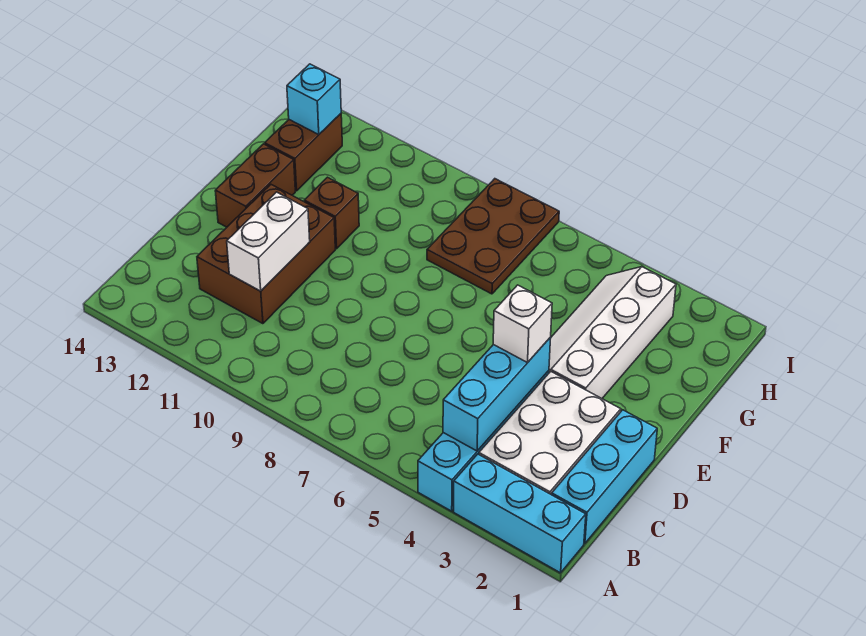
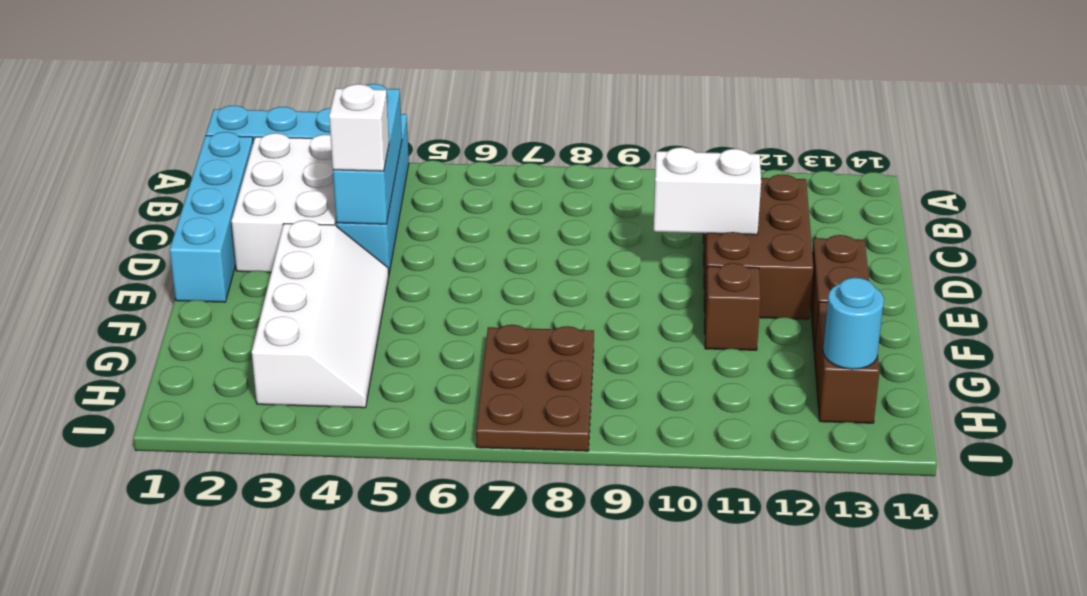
cyan brick B1:D1 level 1 -> cyan brick B1:E1 level 1
white brick C11:D11 level 2 -> white brick D10:D11 level 2
cyan brick H13 level 2 -> cyan round brick H13 level 2

